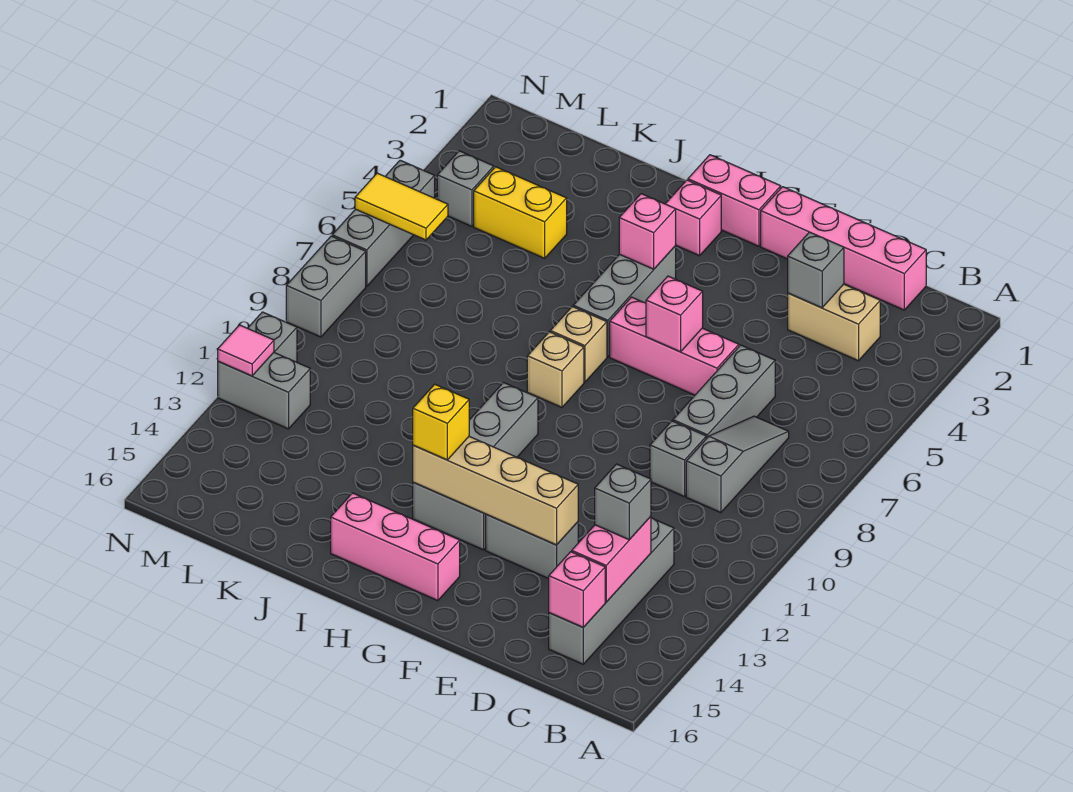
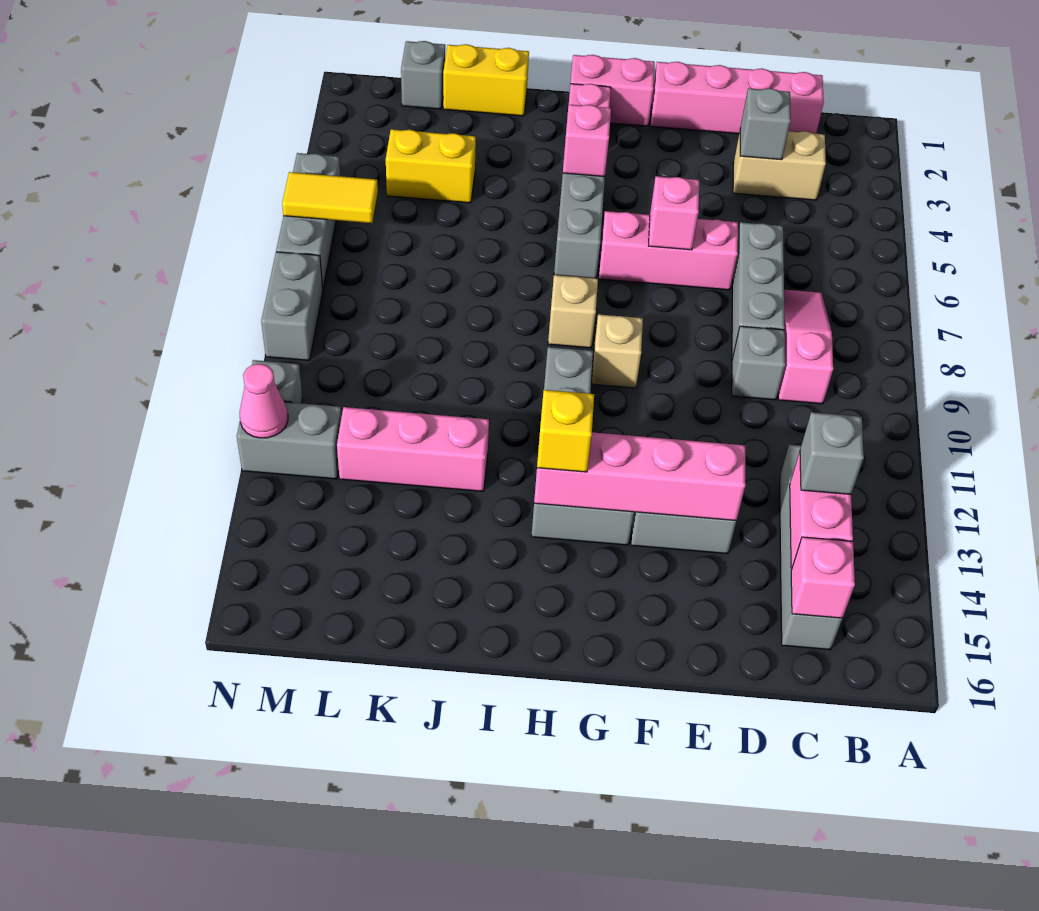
grey slope C7:C9 level 1 top 9 -> pink slope C7:C9 level 1 top 9
tan brick E13:H13 level 2 -> pink brick E13:H13 level 2
pink brick G15:I15 level 1 -> pink brick J12:L12 level 1
tan brick H7 level 1 -> tan brick G9 level 1
none -> yellow brick J1:K1 level 1
grey brick M4 level 1 -> grey brick L1 level 1
pink tile N12 level 2 -> pink cone N12 level 2

